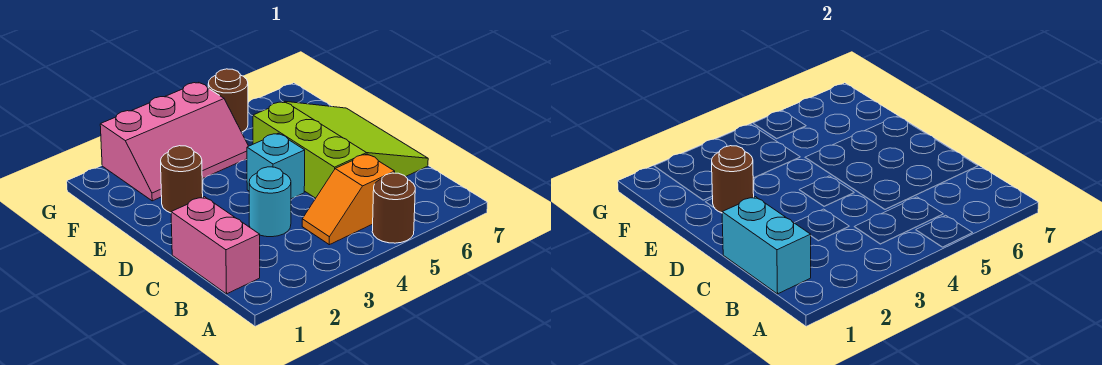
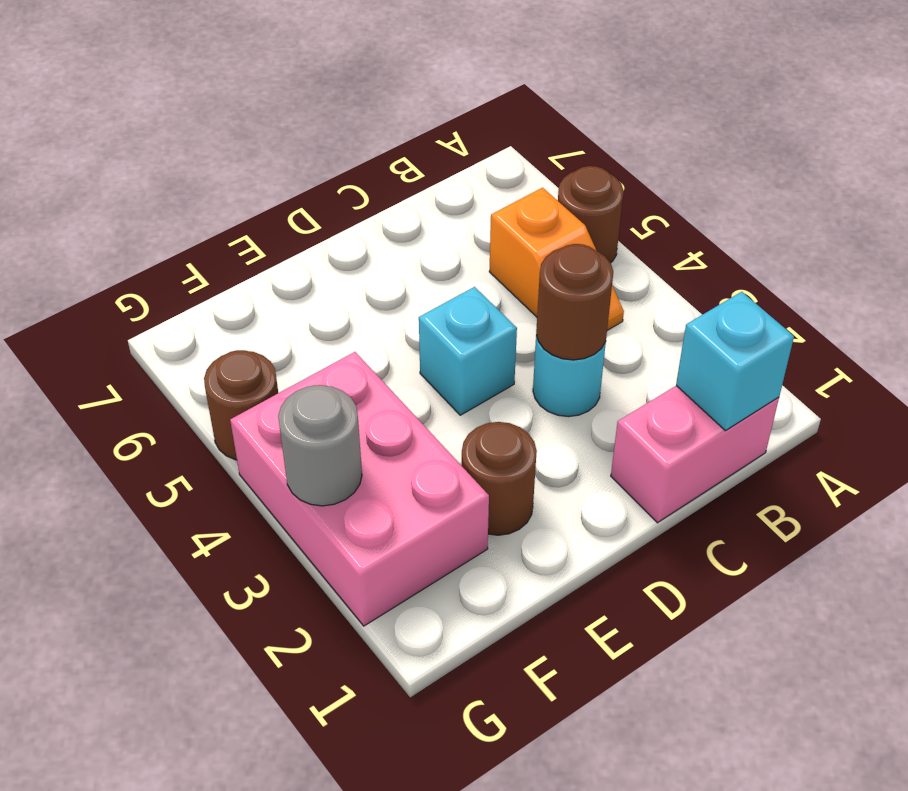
cyan brick B1:C1 level 2 -> cyan brick B1 level 2
lime slope C5:E7 level 1 top 5 -> none
brown round brick E2 level 2 -> brown round brick C3 level 2
pink slope F2:G4 level 1 top G -> pink brick F2:G4 level 1
none -> grey round brick G3 level 2

